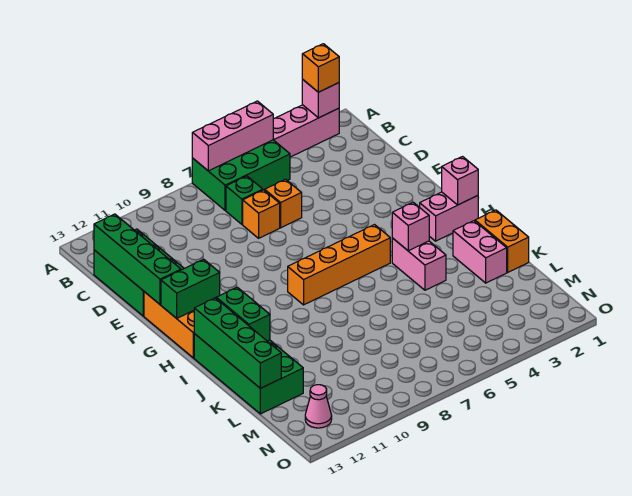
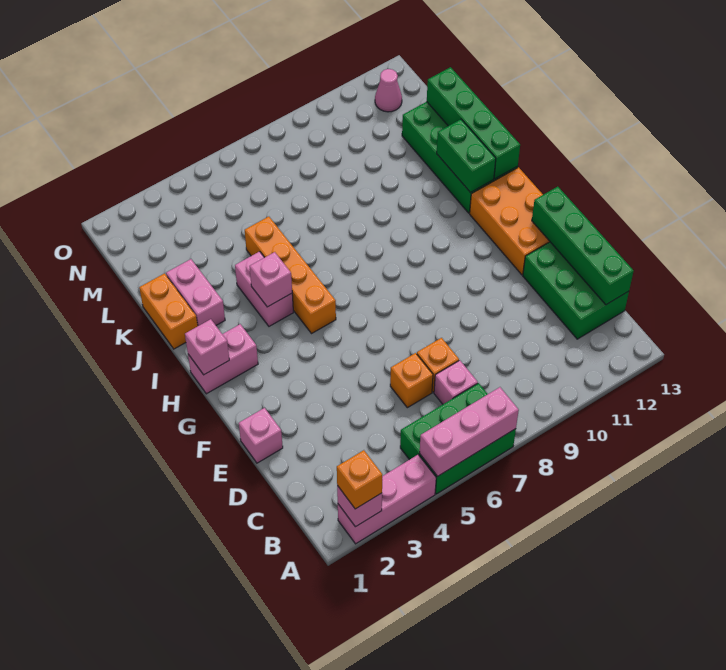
green brick C7 level 1 -> pink brick C7 level 1
none -> pink brick E1 level 1
green brick G12:G13 level 2 -> none
orange brick H5:H8 level 1 -> orange brick H5:K5 level 1

